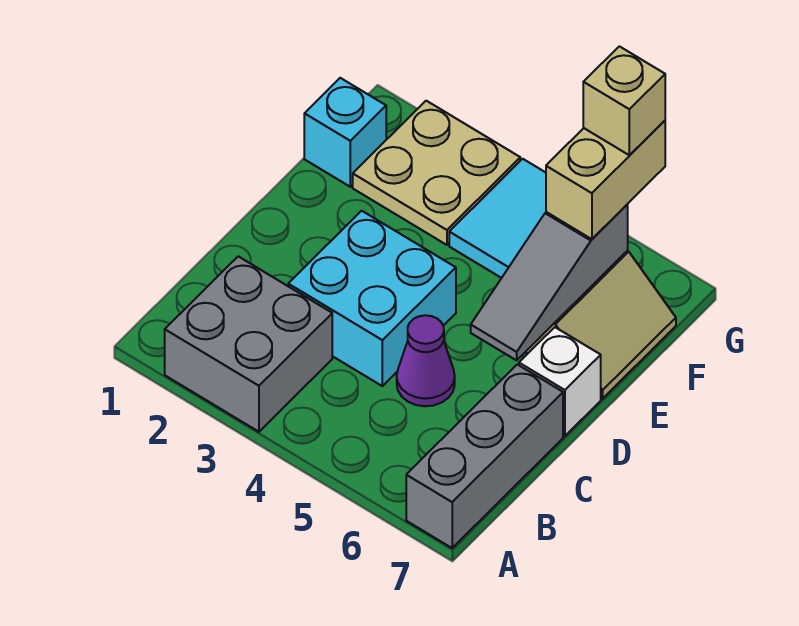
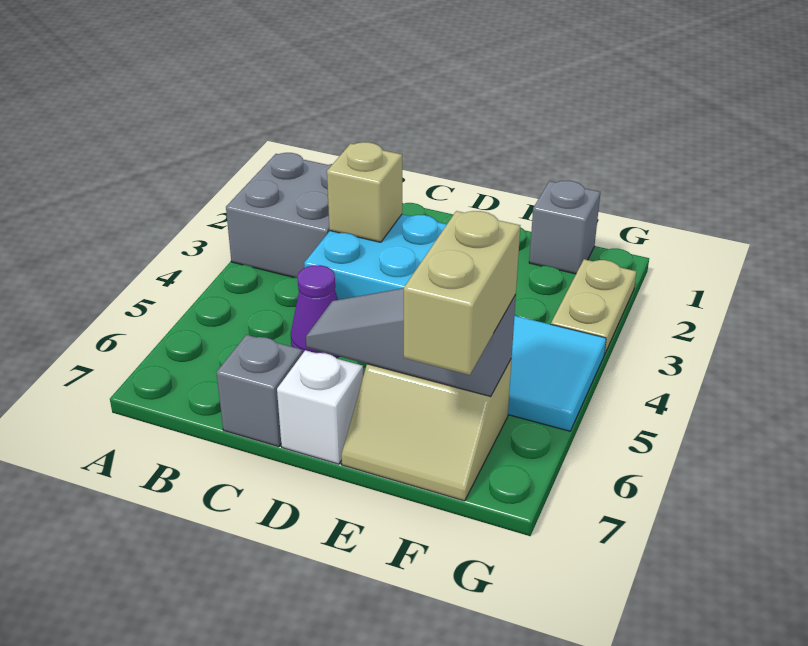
grey brick A7:C7 level 1 -> grey brick C7 level 1
cyan brick F1 level 1 -> grey brick F1 level 1
tan plate F2:G3 level 1 -> tan plate G2:G3 level 1
tan brick F6:G6 level 3 -> tan brick F6:F7 level 3
tan brick G6 level 4 -> tan brick C3 level 2

